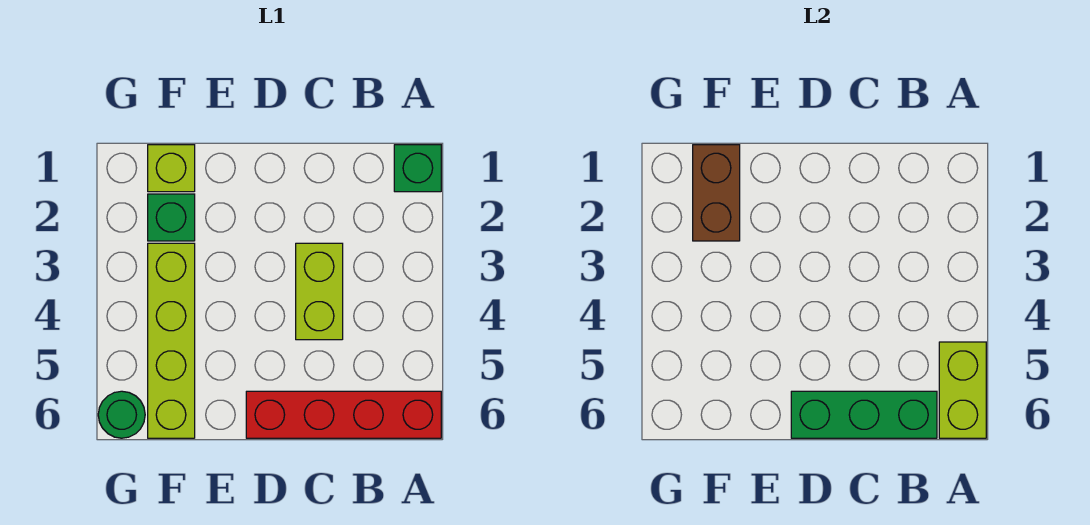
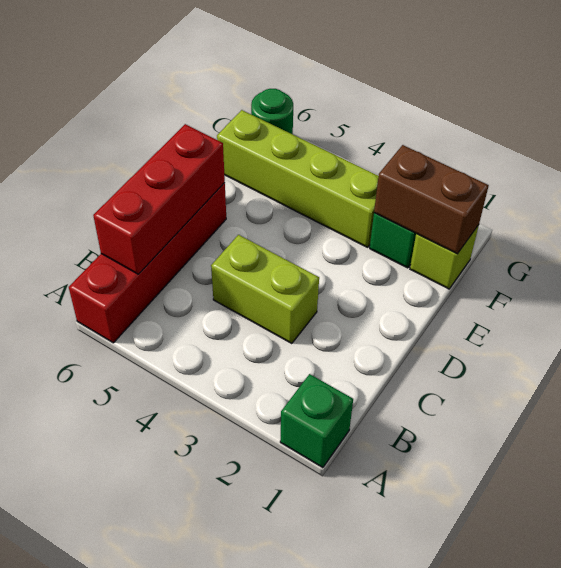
lime brick A5:A6 level 2 -> none
green brick B6:D6 level 2 -> red brick B6:D6 level 2

